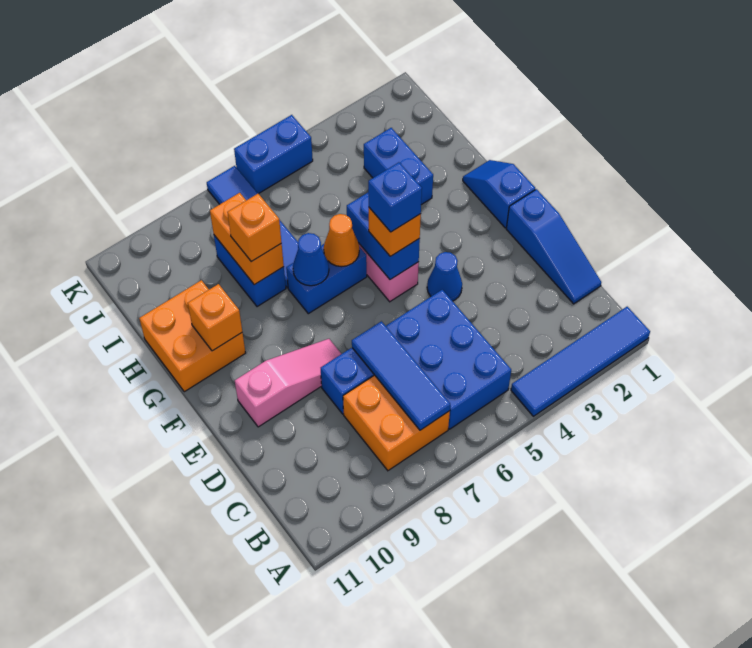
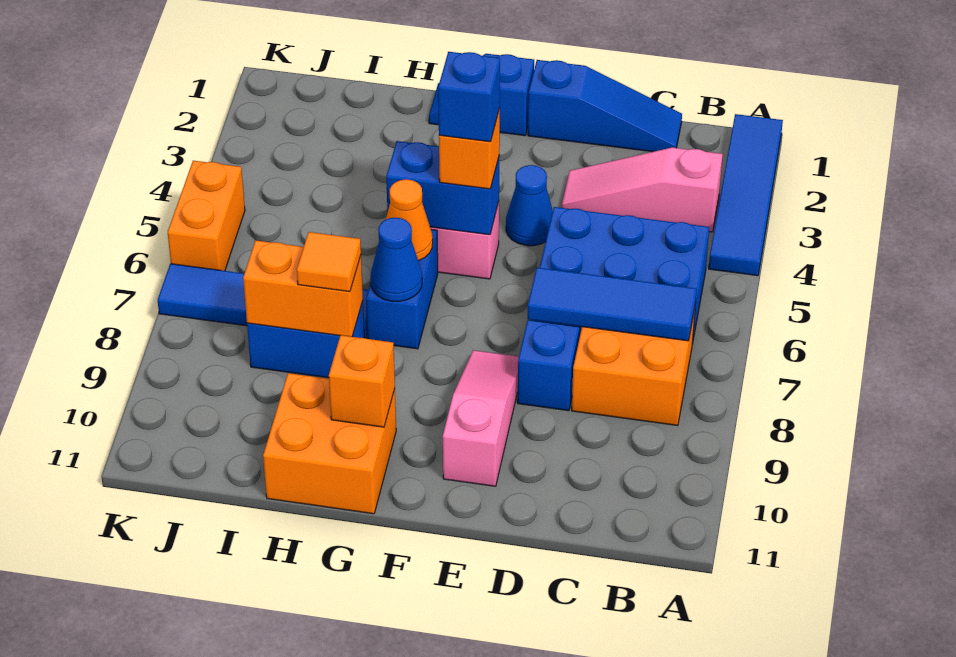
none -> pink slope B3:D3 level 1 top B
blue brick H3:I3 level 1 -> none
orange brick H8 level 3 -> orange tile H8 level 3
blue brick K5:K6 level 1 -> orange brick K5:K6 level 1

